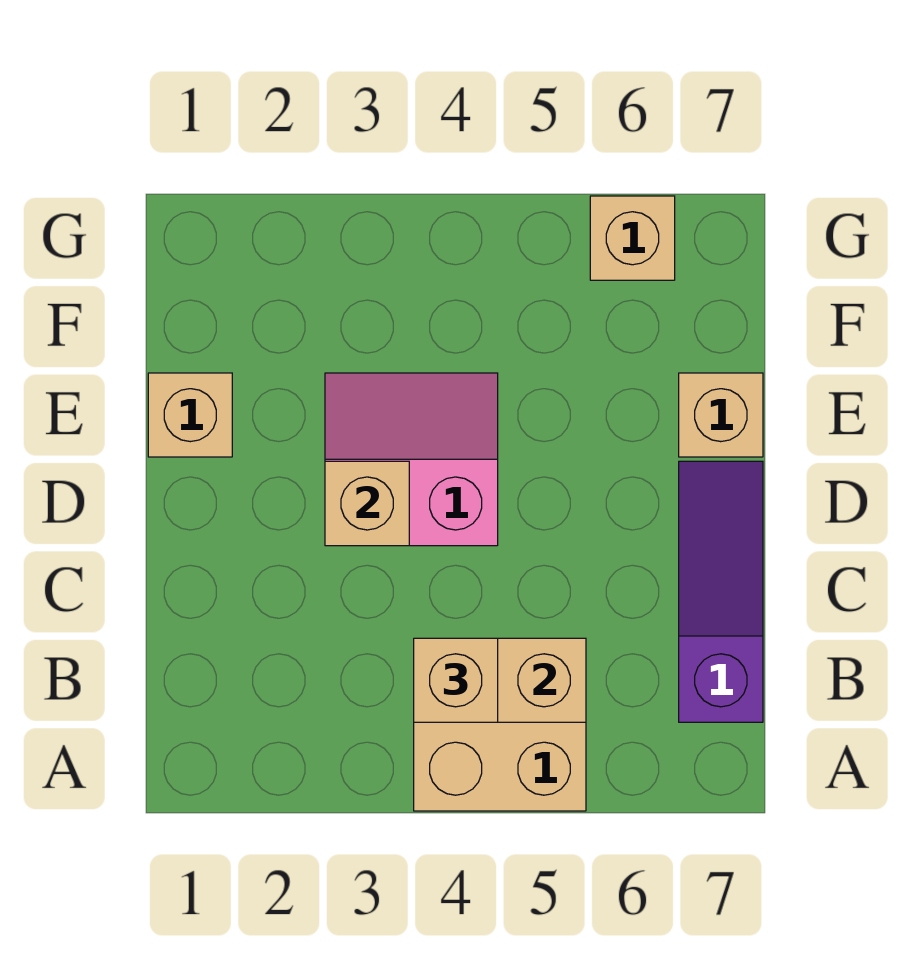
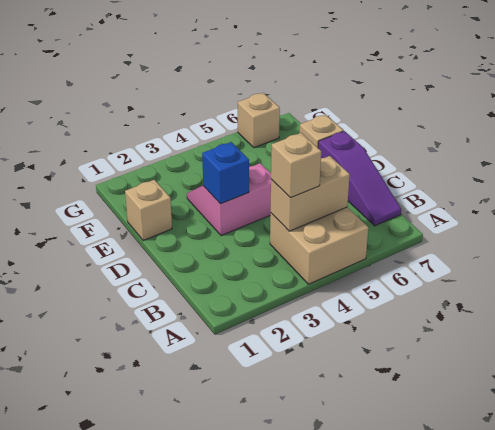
purple slope B7:D7 level 1 top B -> purple slope B7:D7 level 1 top D
tan brick D3 level 2 -> blue brick D3 level 2

